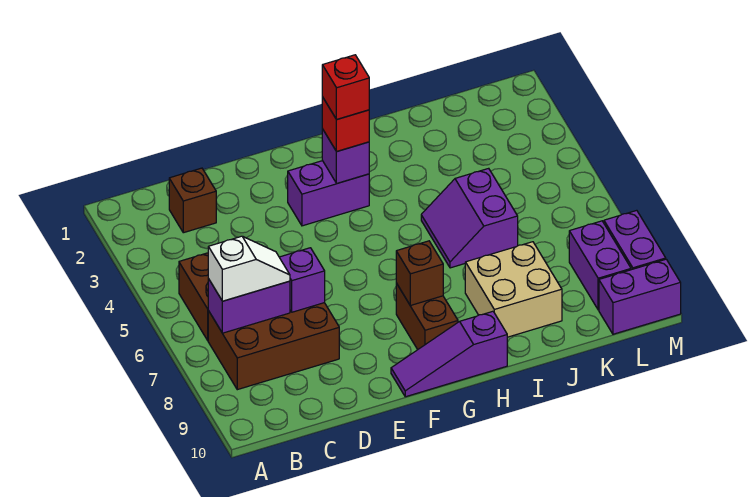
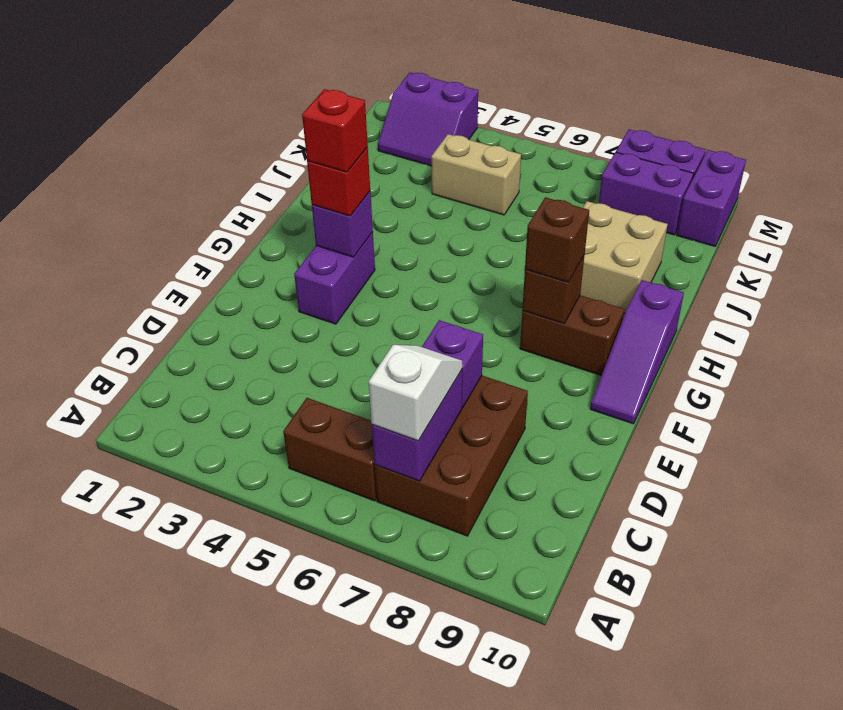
brown brick C2 level 1 -> brown brick G8 level 3
purple slope I5:J6 level 1 top J -> purple slope L2:M3 level 1 top M
none -> tan brick K4:K5 level 1

